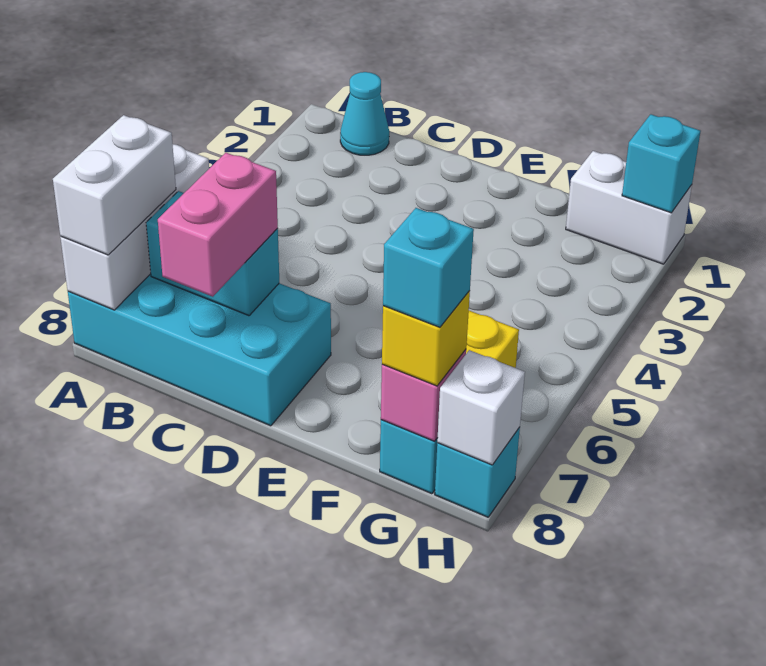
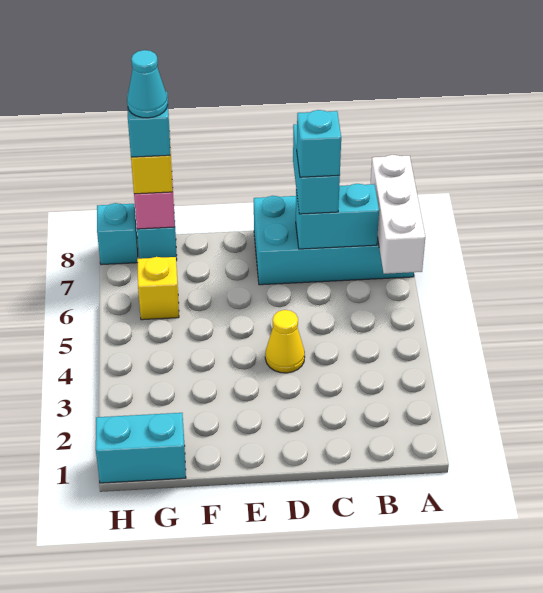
white brick A7:A8 level 3 -> none
cyan cone B1 level 1 -> cyan cone G8 level 5
pink brick C7:C8 level 3 -> cyan brick C7:C8 level 3
none -> yellow cone D4 level 1
white brick G1:H1 level 1 -> cyan brick G1:H1 level 1
cyan brick H1 level 2 -> cyan brick C7 level 4
white brick H8 level 2 -> none

